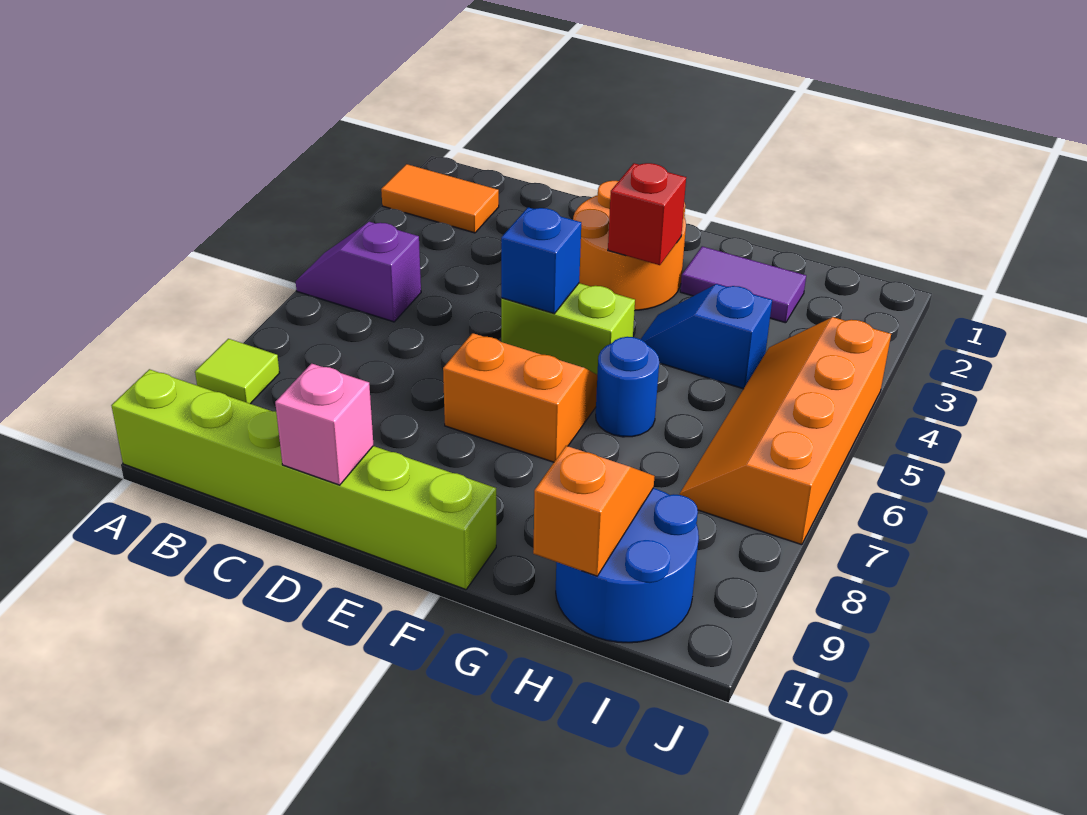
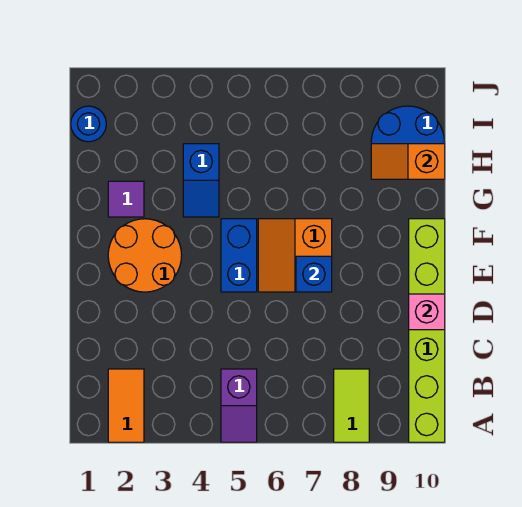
lime tile A8 level 1 -> lime tile A8:B8 level 1
lime brick E5:F5 level 1 -> blue brick E5:F5 level 1
blue brick E5 level 2 -> blue brick E7 level 2
red brick F3 level 2 -> none
purple tile G2:H2 level 1 -> purple tile G2 level 1
blue round brick G6 level 1 -> blue round brick I1 level 1
orange slope I4:J7 level 1 top J -> none

